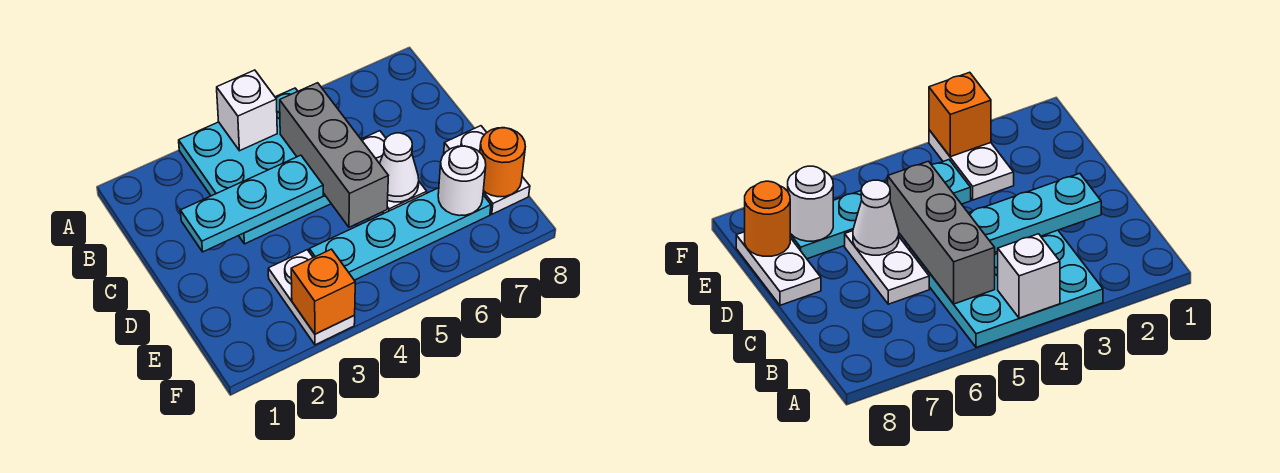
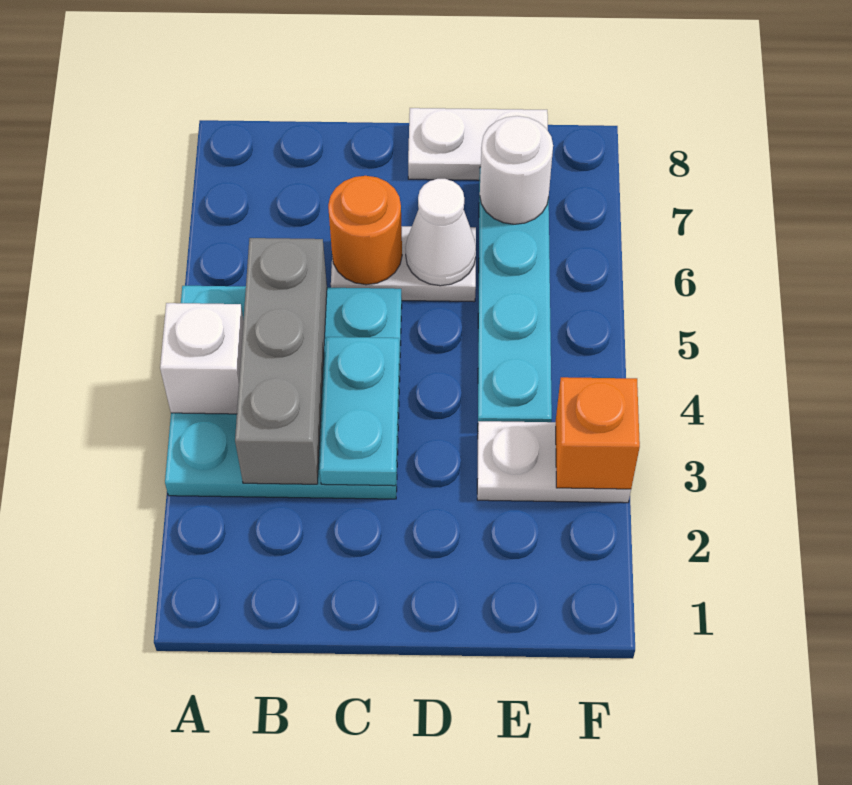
grey brick B5:D5 level 2 -> grey brick B3:B5 level 2
cyan plate C2:C4 level 2 -> cyan plate C3:C4 level 2
orange round brick E8 level 2 -> orange round brick C6 level 2

